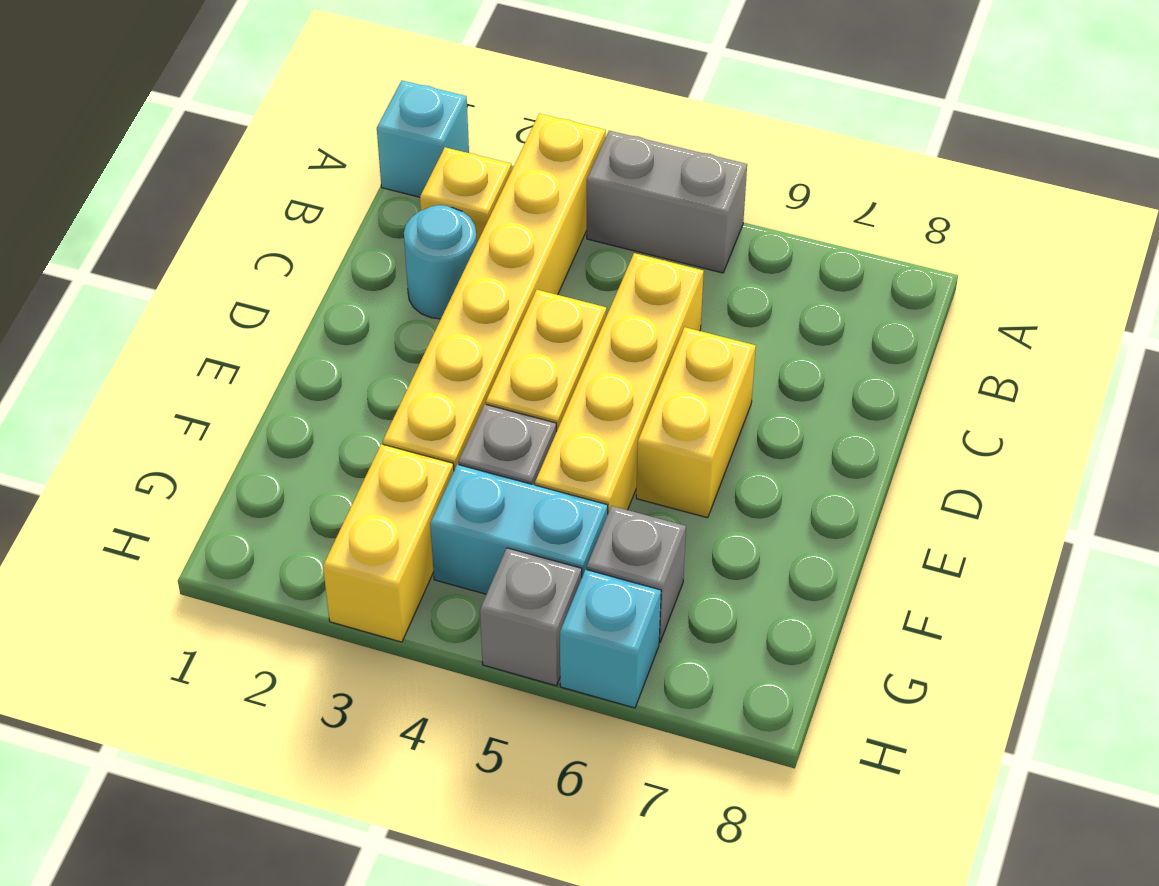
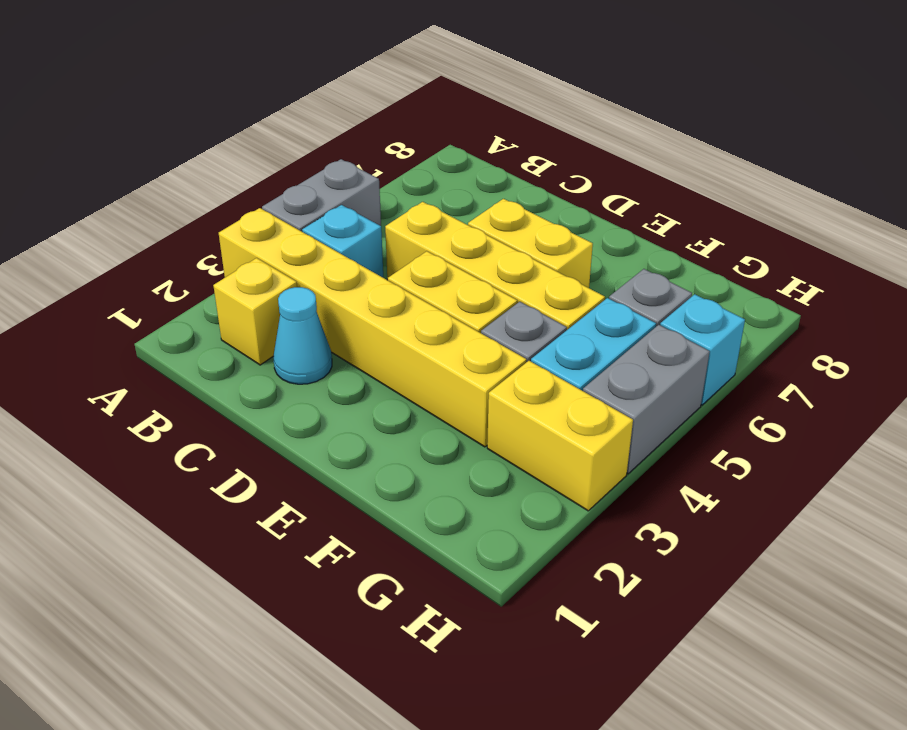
cyan brick A1 level 1 -> cyan brick B4 level 1
cyan round brick C2 level 1 -> cyan cone C2 level 1
grey brick H5 level 1 -> grey brick H4:H5 level 1

